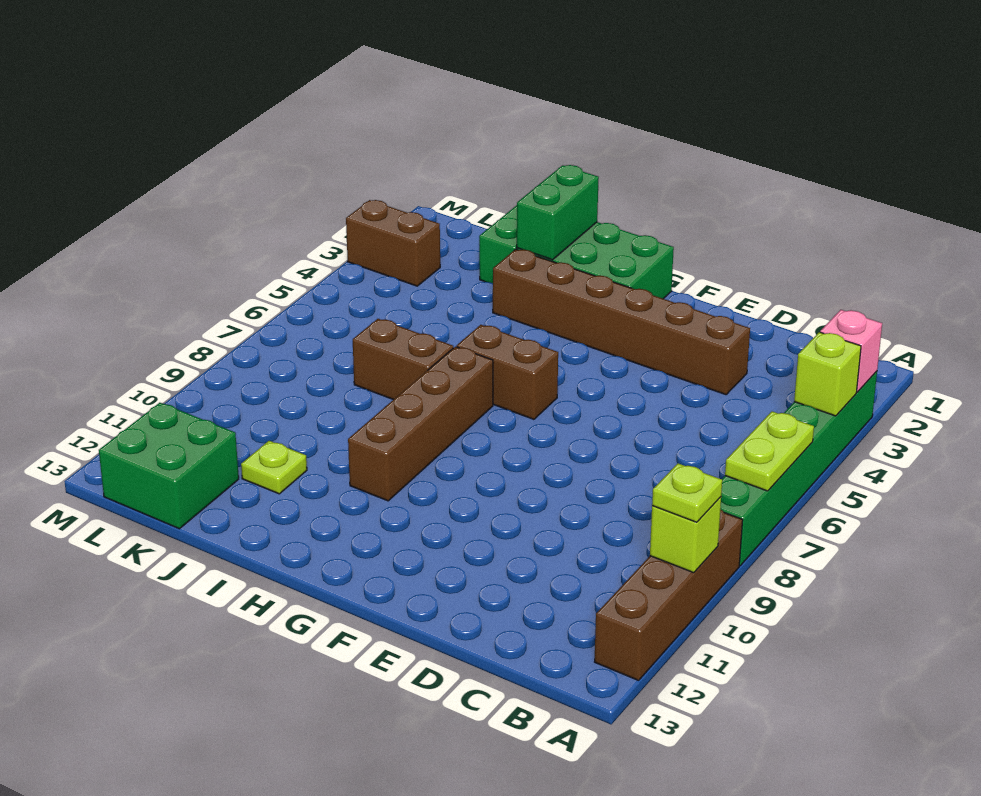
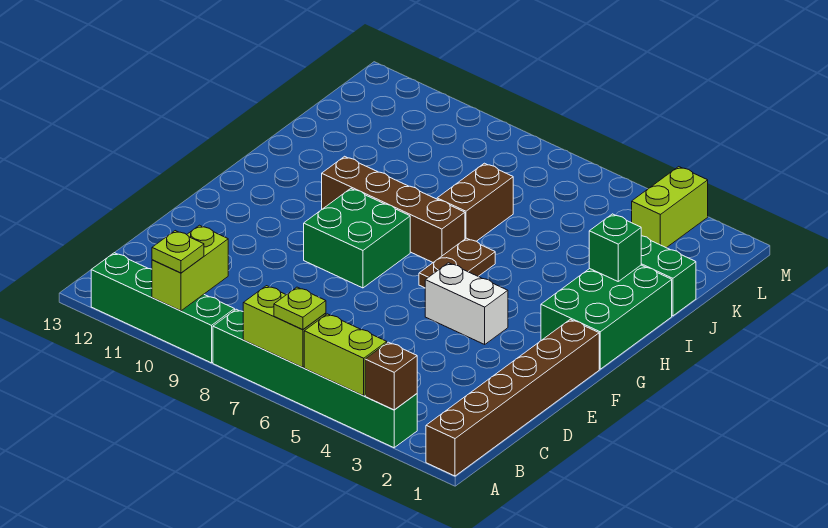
pink brick A3 level 2 -> brown brick A3 level 2
lime brick A4 level 2 -> lime brick A4:A5 level 2
lime plate A6:A7 level 2 -> lime brick A6:A7 level 2
brown brick A9:A12 level 1 -> green brick A9:A12 level 1
lime brick A10 level 2 -> lime brick A10:B10 level 2
brown brick D3:I3 level 1 -> brown brick A1:F1 level 1
none -> white brick F4:F5 level 1
brown brick G6:H6 level 1 -> brown plate G6:H6 level 1
green brick I1:I2 level 2 -> green brick I2 level 2
lime plate J11 level 1 -> lime plate A6 level 3
green brick K12:L13 level 1 -> green brick F8:G9 level 1
brown brick L3:M3 level 1 -> lime brick L3:M3 level 1

